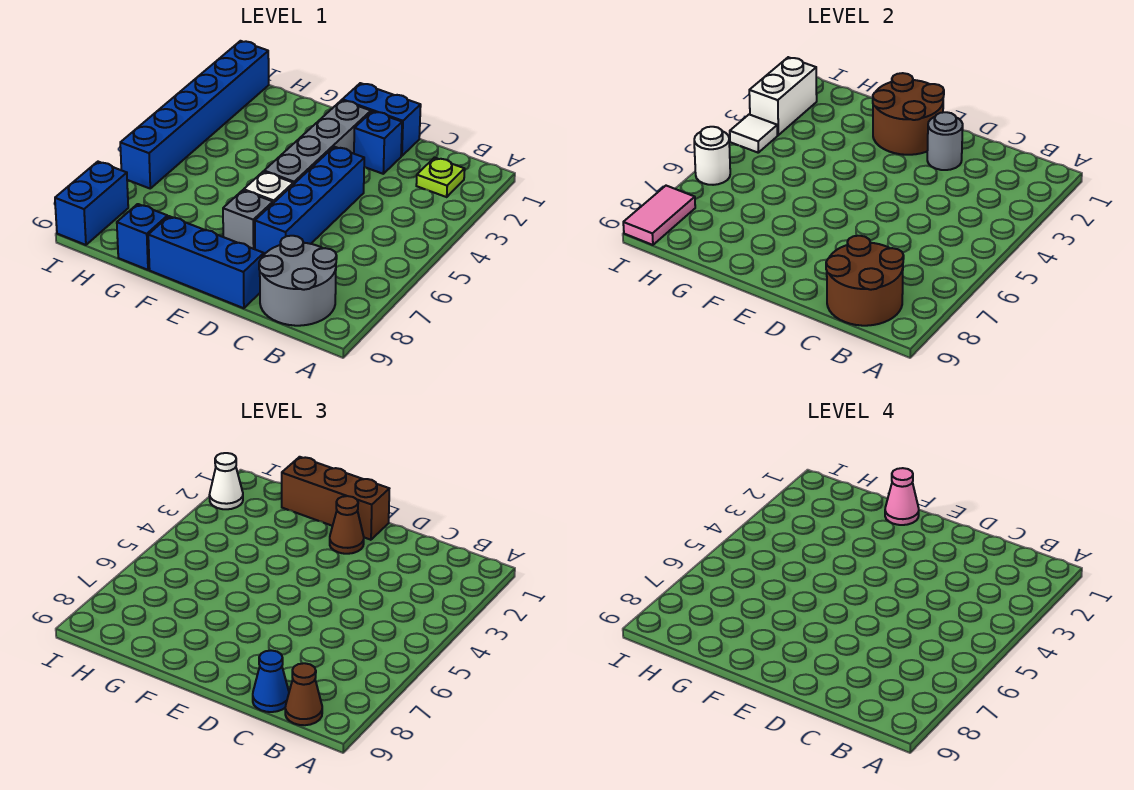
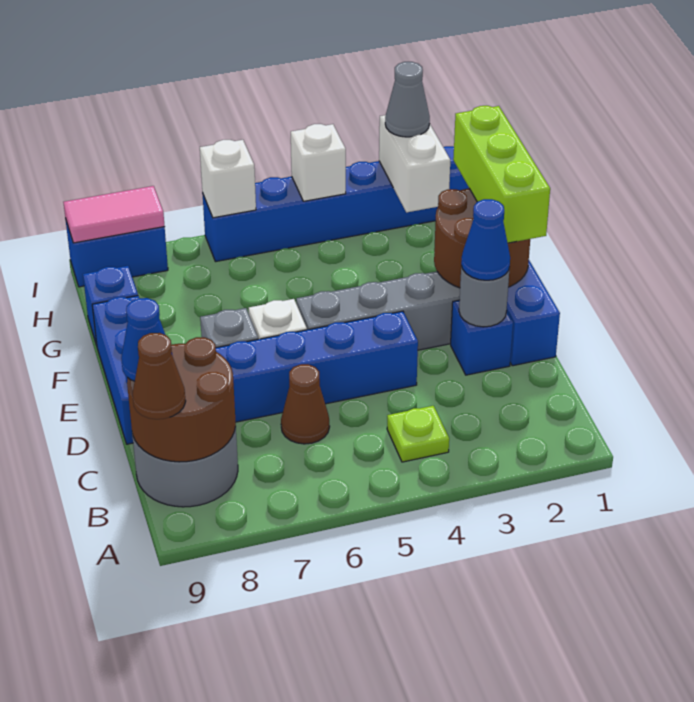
lime plate B2 level 1 -> lime plate B4 level 1
none -> blue cone D2 level 3
brown brick E1:G1 level 3 -> lime brick E1:G1 level 3
brown cone E2 level 3 -> brown cone C6 level 1
pink cone F1 level 4 -> none
white brick I2:I3 level 2 -> white brick H2:I2 level 2
white cone I2 level 3 -> grey cone I2 level 3
white tile I4 level 2 -> white brick I4 level 2
white round brick I6 level 2 -> white brick I6 level 2

